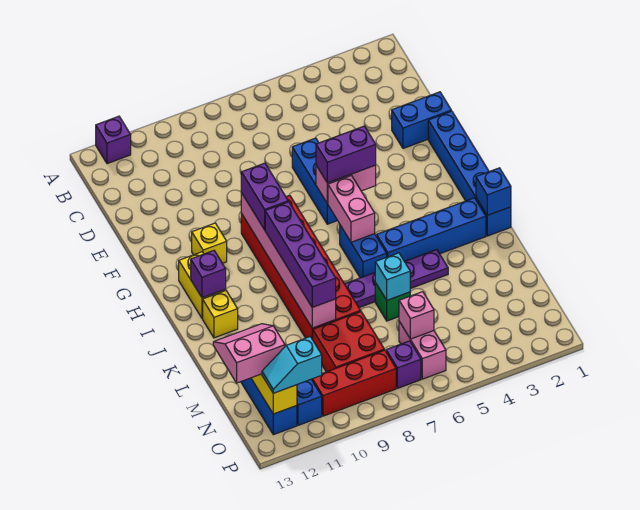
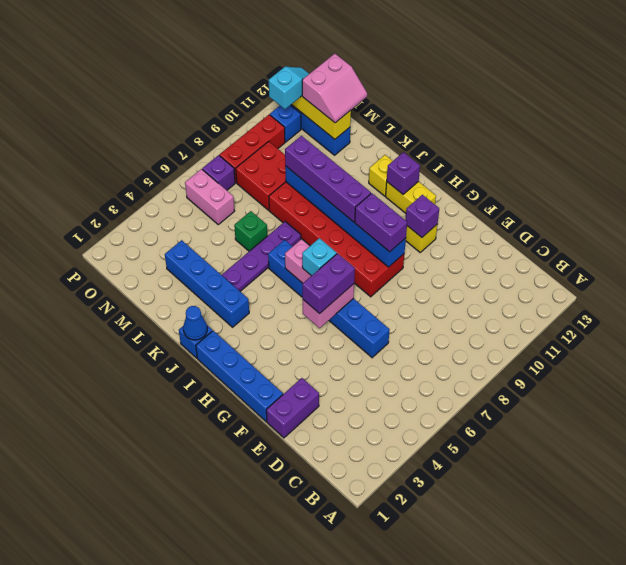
purple brick A12 level 1 -> purple brick G11 level 2
blue brick E1:E2 level 1 -> purple brick E1:E2 level 1
pink brick G9:L9 level 2 -> blue brick G9:L9 level 2
blue brick J1 level 2 -> blue cone J1 level 2
blue brick J2:J5 level 1 -> blue brick J3:M3 level 1
cyan brick L6 level 2 -> cyan brick H6 level 3
pink brick N6 level 2 -> none

